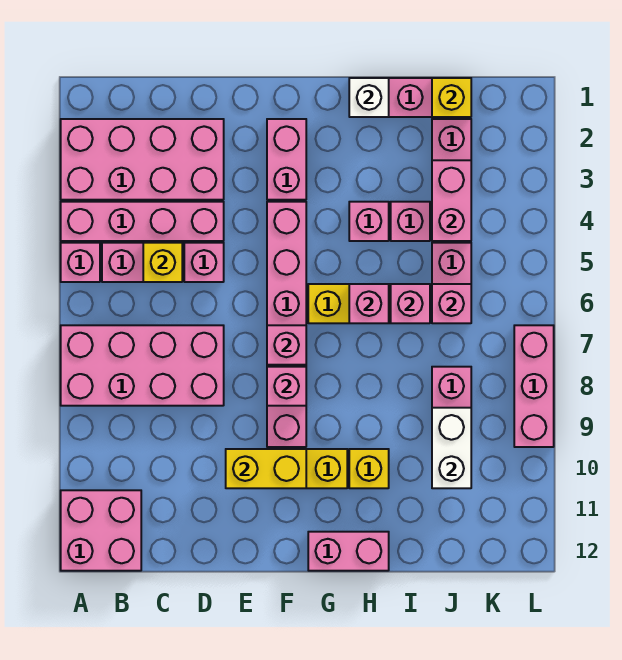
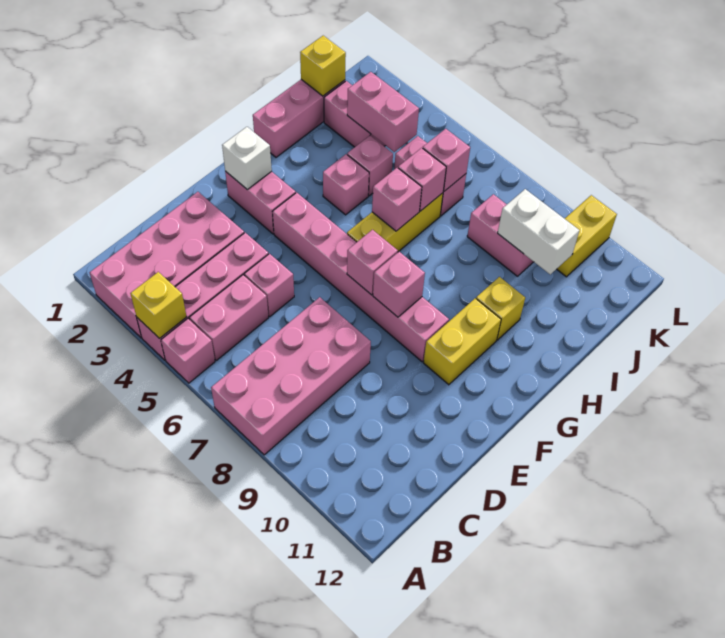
pink brick A11:B12 level 1 -> none
yellow brick C5 level 2 -> yellow brick A4 level 2
yellow brick E10:F10 level 2 -> yellow brick K10:L10 level 1
pink brick G12:H12 level 1 -> none
white brick H1 level 2 -> white brick F2 level 2
pink brick L7:L9 level 1 -> none

